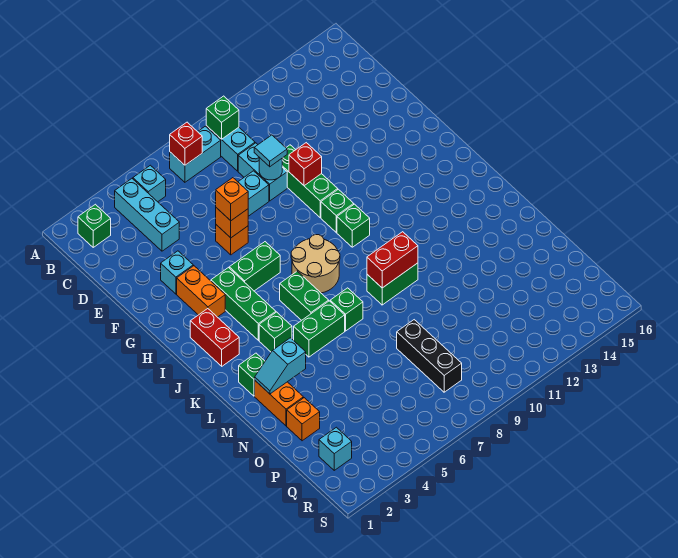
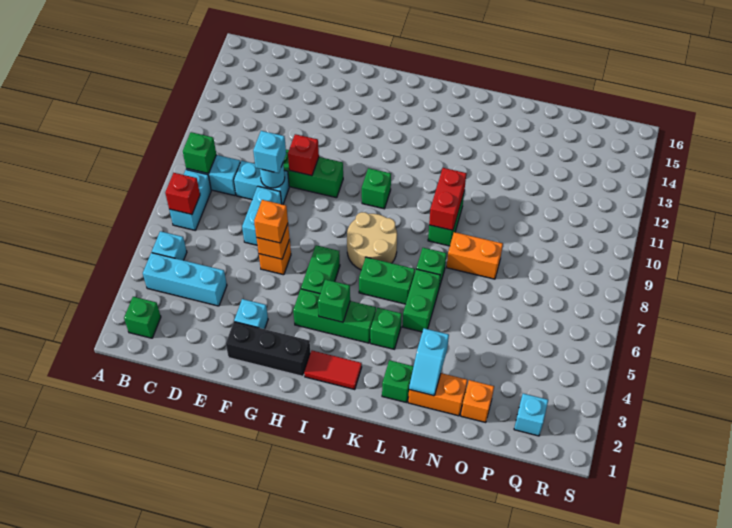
cyan tile E9 level 3 -> cyan brick E9 level 3
orange brick G3:H3 level 1 -> orange brick M8:N8 level 1
green brick H10 level 1 -> green brick I4 level 2
red brick I2:J2 level 1 -> red tile I2:J2 level 1
black brick O8:Q8 level 1 -> black brick F2:H2 level 1

